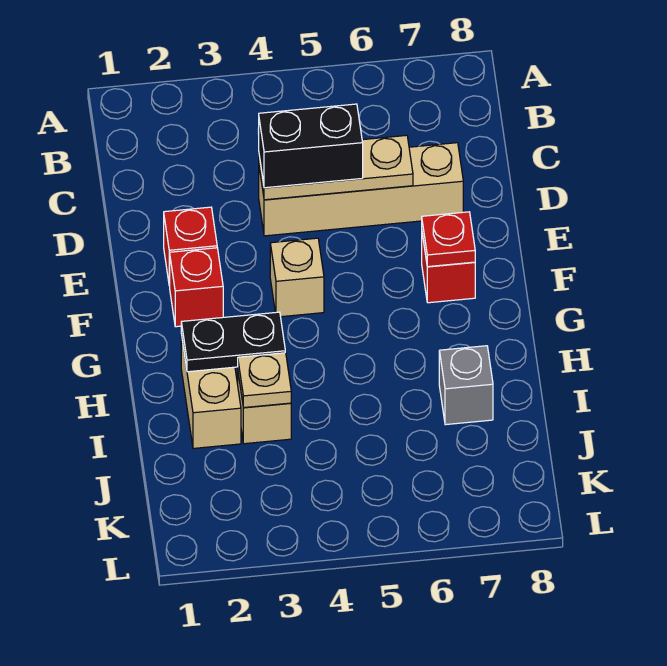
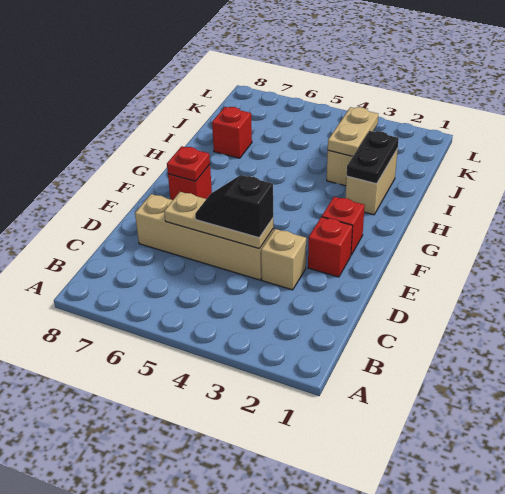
black brick D4:D5 level 3 -> black slope D4:D5 level 3 top 4
tan brick F4 level 1 -> tan brick D3 level 1
black plate H2:H3 level 2 -> black plate H2:I2 level 2
tan plate I3 level 2 -> tan plate I3:J3 level 2
grey brick I7 level 1 -> red brick I7 level 1

